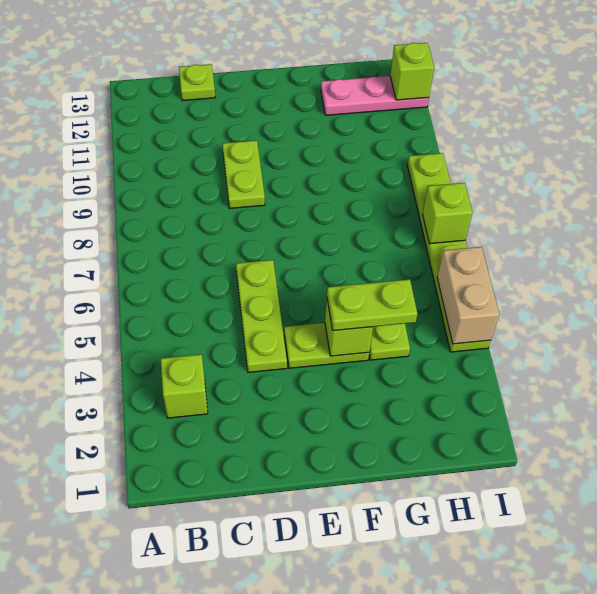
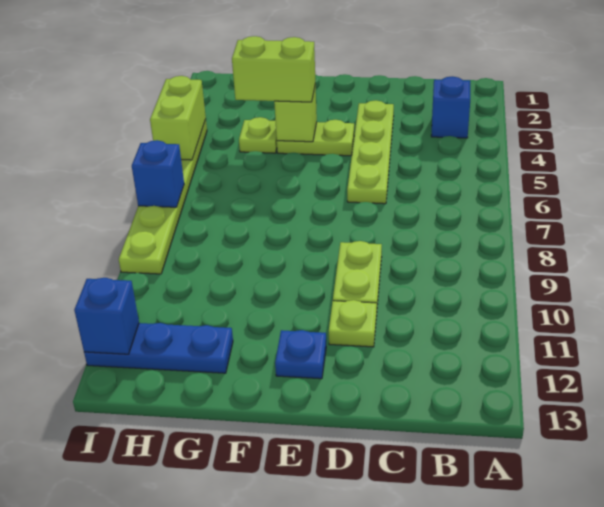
lime brick B3 level 1 -> blue brick B3 level 1
lime plate C13 level 1 -> lime plate D11 level 1
lime plate D4:D6 level 1 -> lime plate D3:D6 level 1
none -> blue plate E12 level 1
lime plate F4:G4 level 3 -> lime brick F4:G4 level 3
pink plate G12:I12 level 1 -> blue plate G12:I12 level 1
tan brick I4:I5 level 2 -> lime brick I4:I5 level 2
lime brick I7 level 2 -> blue brick I7 level 2
lime brick I12 level 2 -> blue brick I12 level 2

